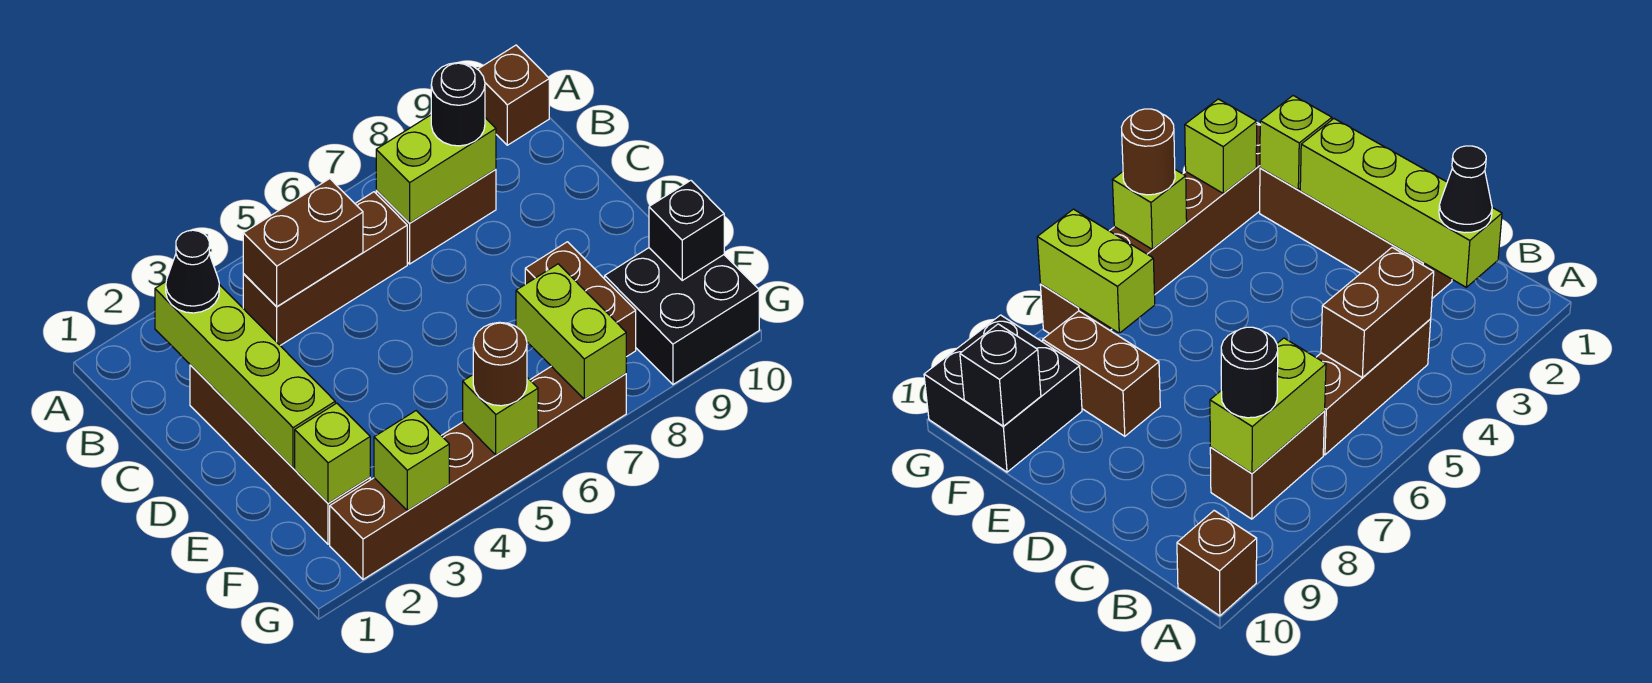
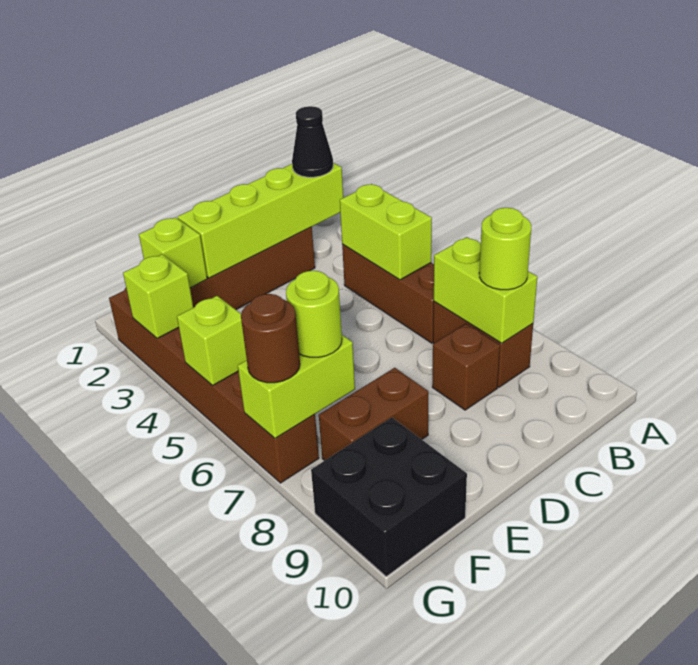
brown brick A10 level 1 -> brown brick C8 level 1
brown brick B4:B5 level 2 -> lime brick B4:B5 level 2
black round brick B8 level 3 -> lime round brick B8 level 3
none -> lime round brick F7 level 3
black brick F10 level 2 -> none
brown round brick G5 level 3 -> brown round brick G7 level 3

